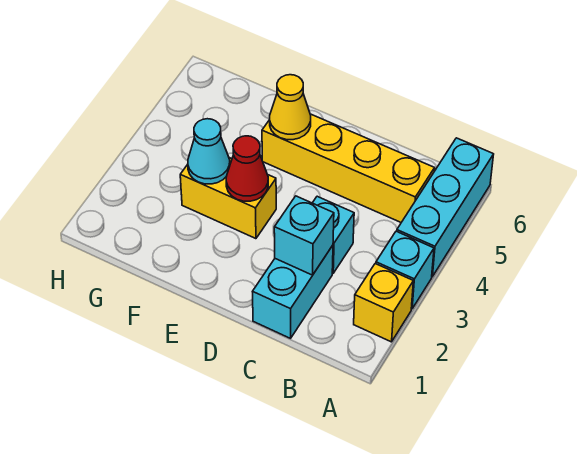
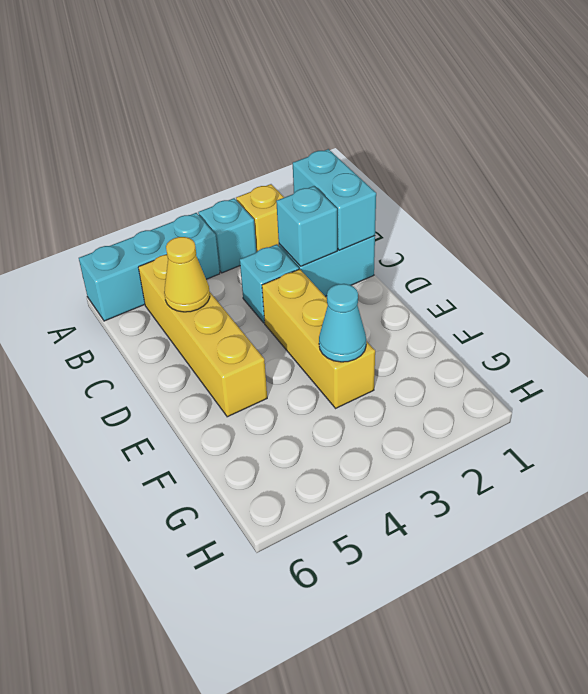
none -> cyan brick B1:C1 level 2
yellow brick E3:F3 level 1 -> yellow brick D3:F3 level 1
red cone E3 level 2 -> none
yellow cone E5 level 2 -> yellow cone C5 level 2

